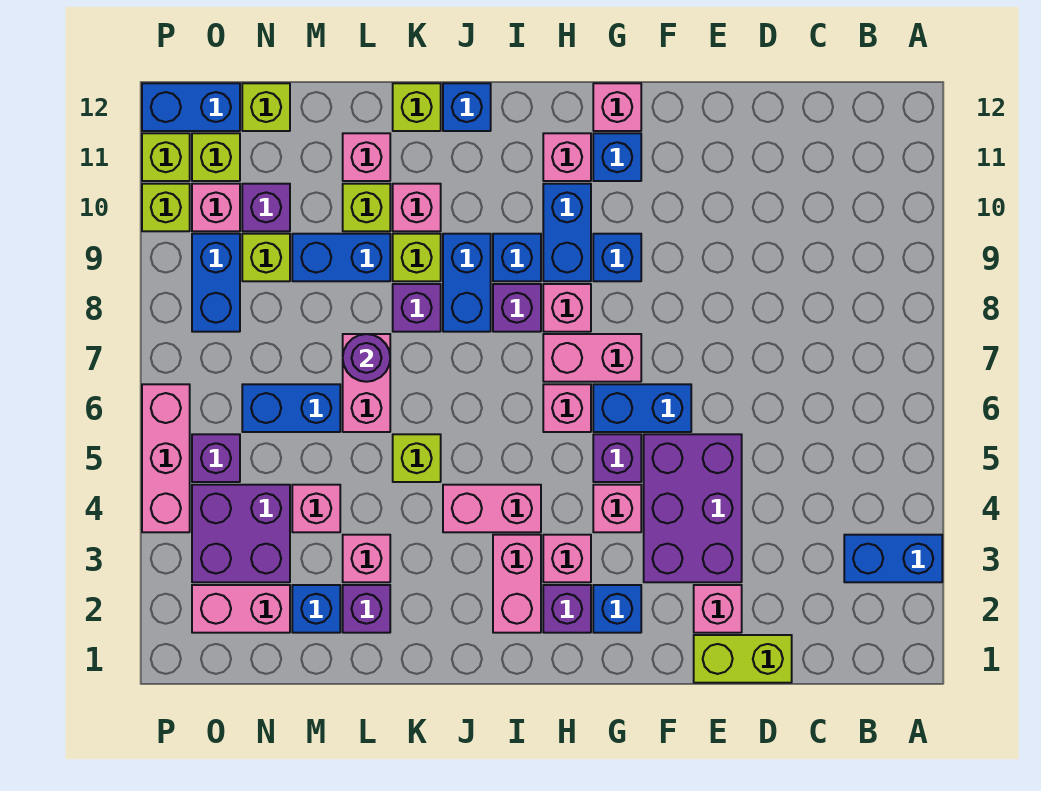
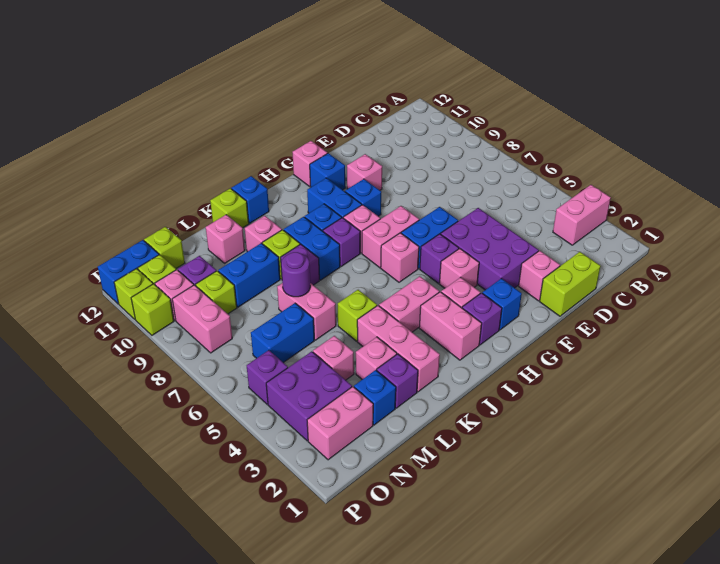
blue brick A3:B3 level 1 -> pink brick A3:B3 level 1
pink brick H11 level 1 -> pink brick F10 level 1
lime brick L10 level 1 -> none
blue brick O8:O9 level 1 -> pink brick O8:O9 level 1
pink brick P4:P6 level 1 -> pink brick K2:K4 level 1

